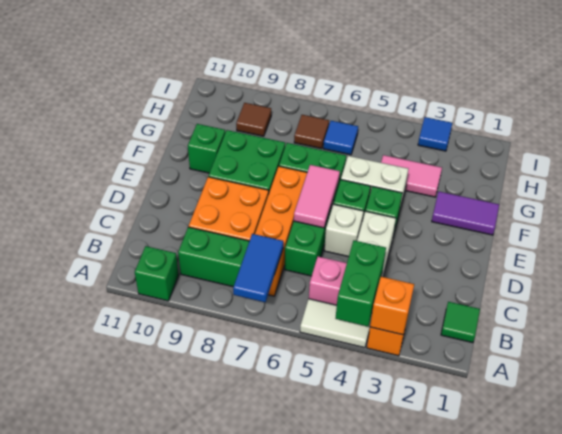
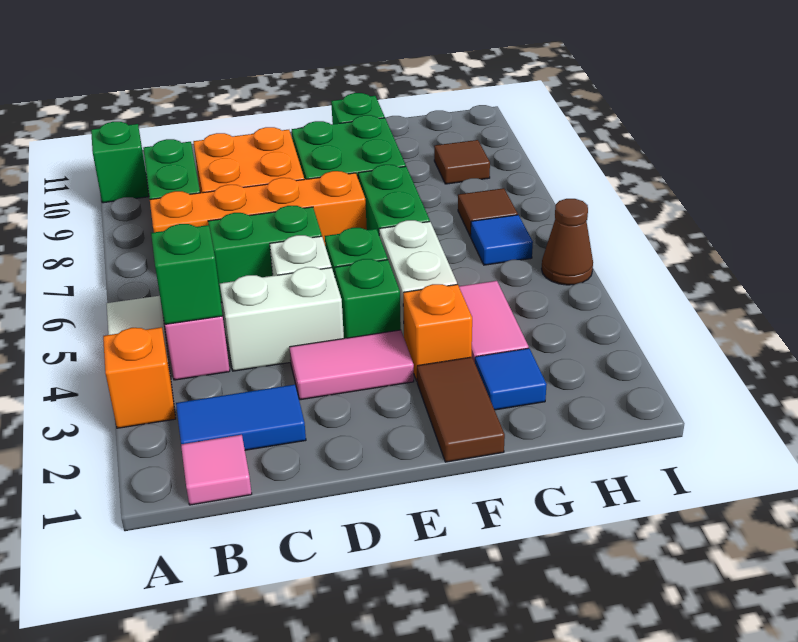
orange brick A3 level 2 -> orange brick F3 level 1
green brick A4:B4 level 2 -> green brick B4 level 2
blue tile A7:B7 level 2 -> blue tile B2:C2 level 1
green tile B1 level 1 -> pink tile B1 level 1
pink tile D6:E6 level 2 -> pink tile D3:E3 level 1
purple tile F1:F2 level 1 -> brown tile F1:F2 level 1
blue tile I3 level 1 -> blue tile G2 level 1
none -> brown cone I5 level 1

